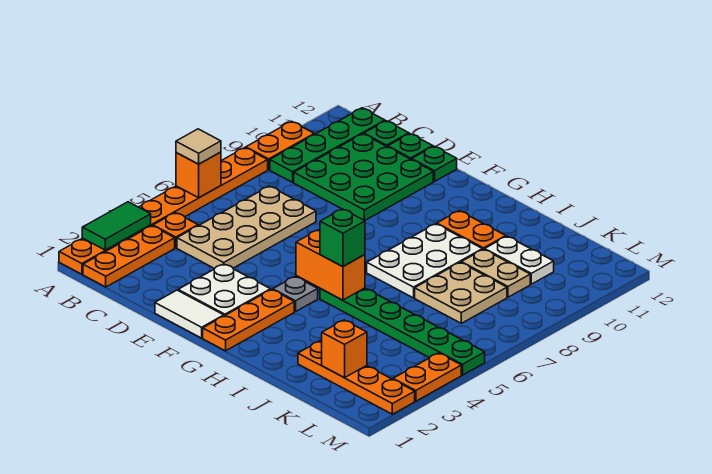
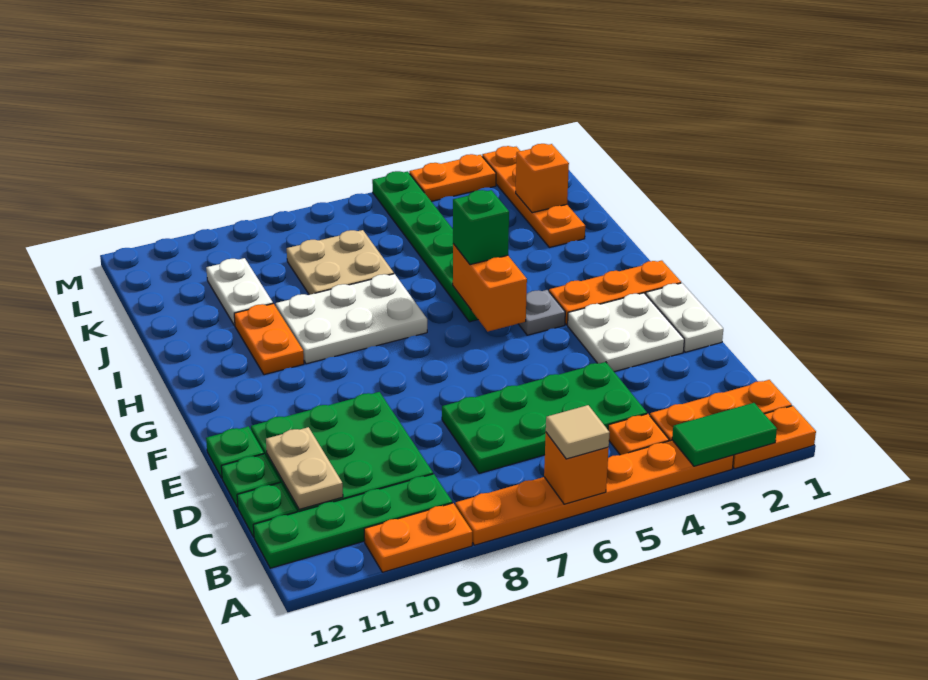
tan plate C4:D7 level 1 -> green plate C4:D7 level 1
white tile E1:F1 level 1 -> white plate E1:F1 level 1
tan plate J9:K9 level 1 -> tan plate C11:D11 level 2

